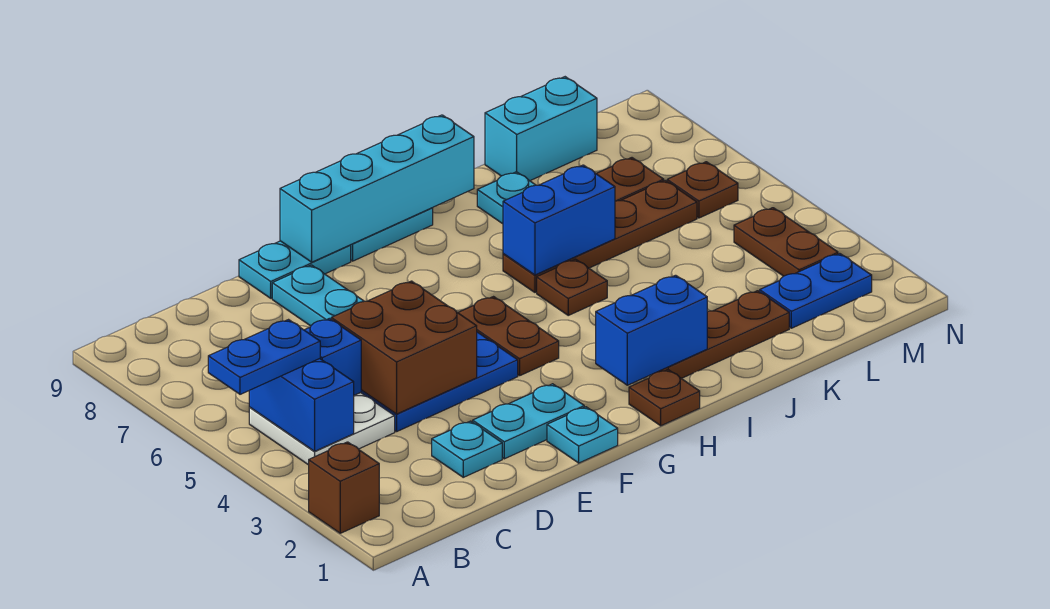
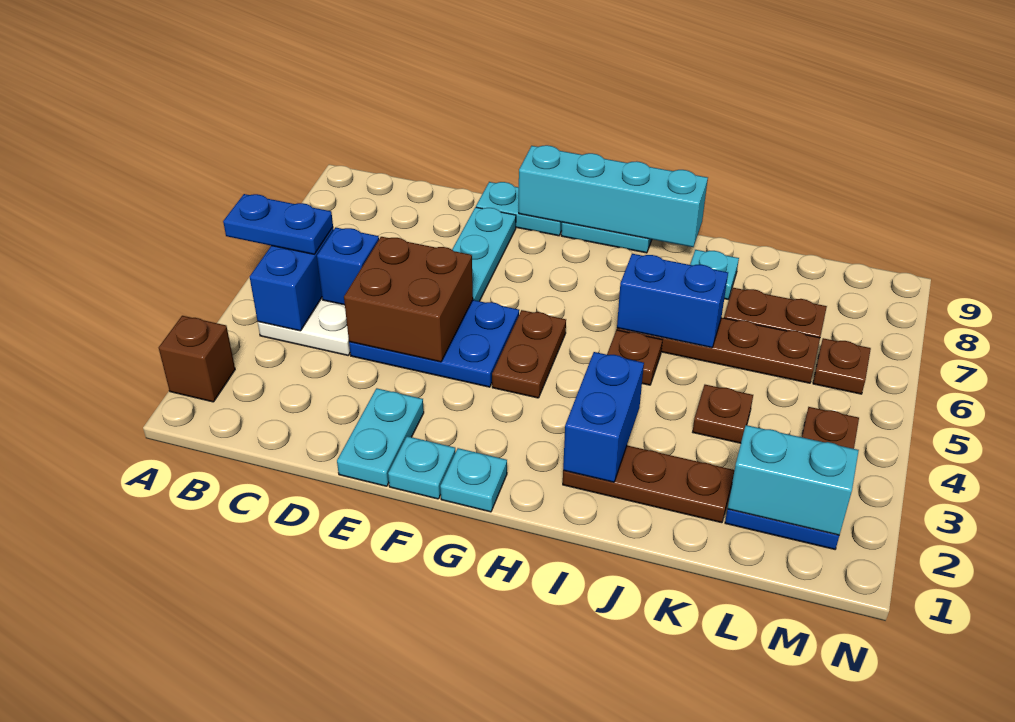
cyan plate D2 level 1 -> cyan plate G1 level 1
cyan plate E2:F2 level 1 -> cyan plate E1:E2 level 1
brown plate H1 level 1 -> brown plate K4 level 1
blue brick H2:I2 level 2 -> blue brick I2:I3 level 2
cyan brick K9:L9 level 1 -> cyan brick L2:M2 level 2

